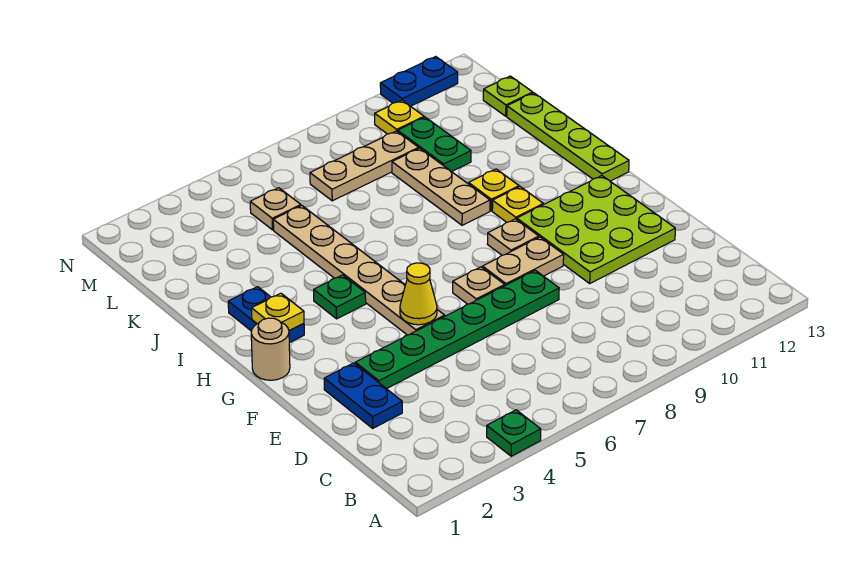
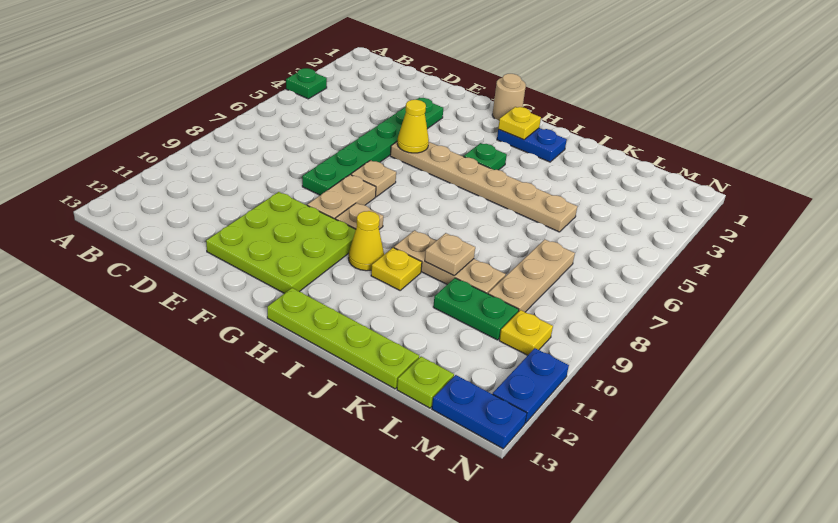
blue plate D2:E2 level 1 -> blue plate M13:N13 level 1
yellow plate H10 level 1 -> yellow cone H10 level 1
tan plate L5 level 1 -> tan plate J9 level 2

